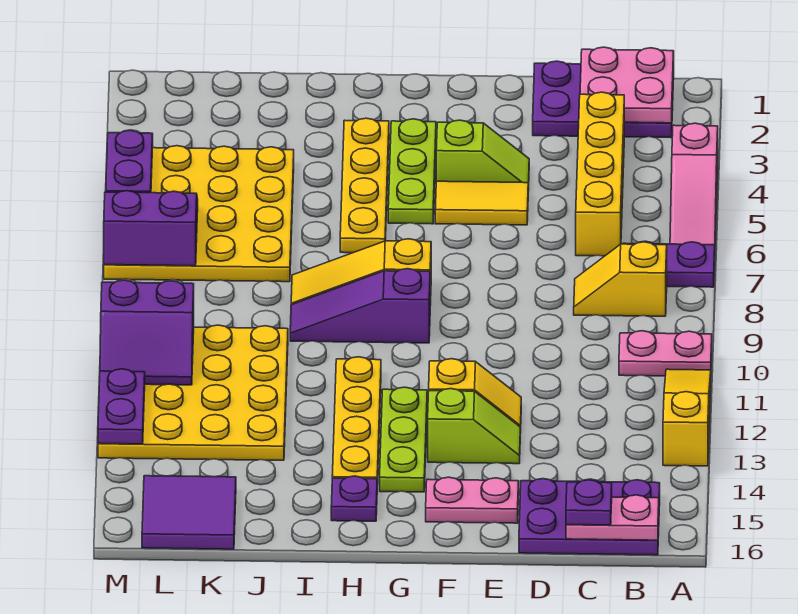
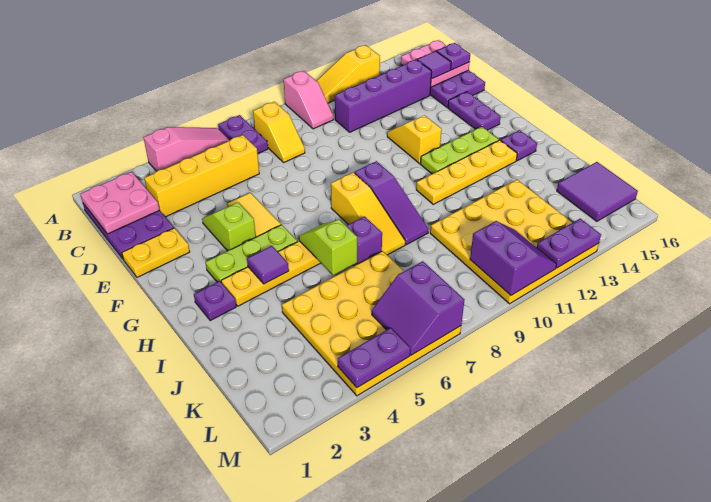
pink plate A10:B10 level 1 -> pink slope A10:B10 level 1 top A
pink plate B16:C16 level 2 -> pink plate B15:C16 level 2
none -> purple brick C11:C14 level 1
none -> purple tile C15 level 3
none -> yellow plate E1:E2 level 1
lime slope E13:F13 level 1 top F -> lime slope H6:I6 level 2 top I
pink plate E15:F15 level 1 -> purple plate E15:F15 level 1
none -> purple plate H2 level 1
none -> purple tile H4 level 2
none -> purple brick I7 level 1

